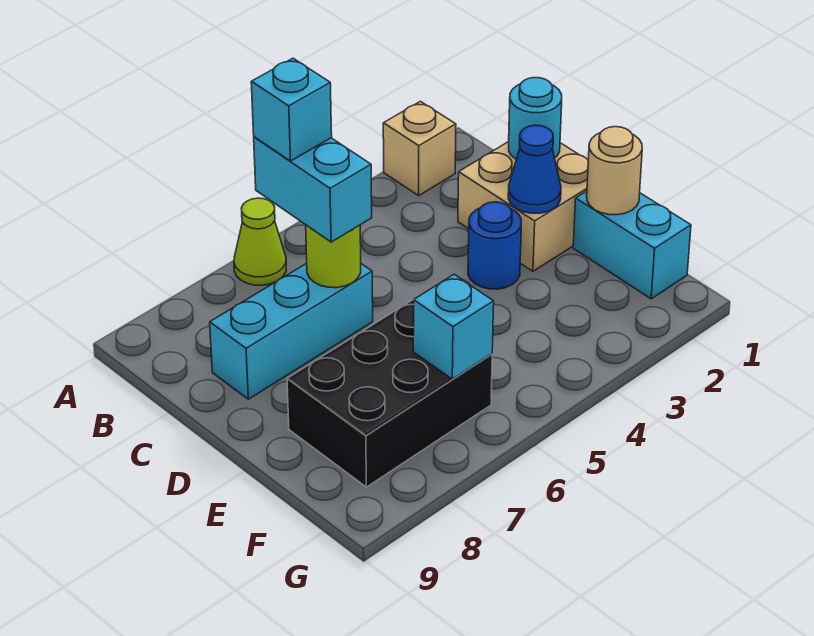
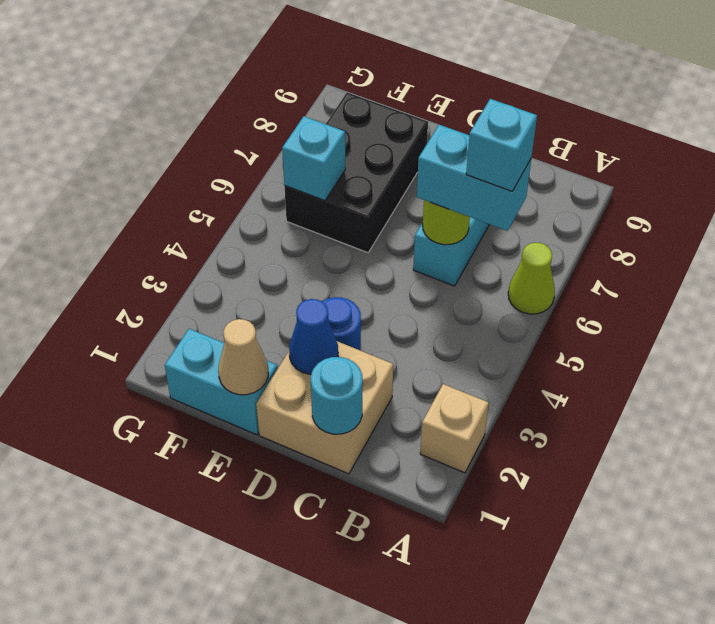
tan round brick E1 level 2 -> tan cone E1 level 2

